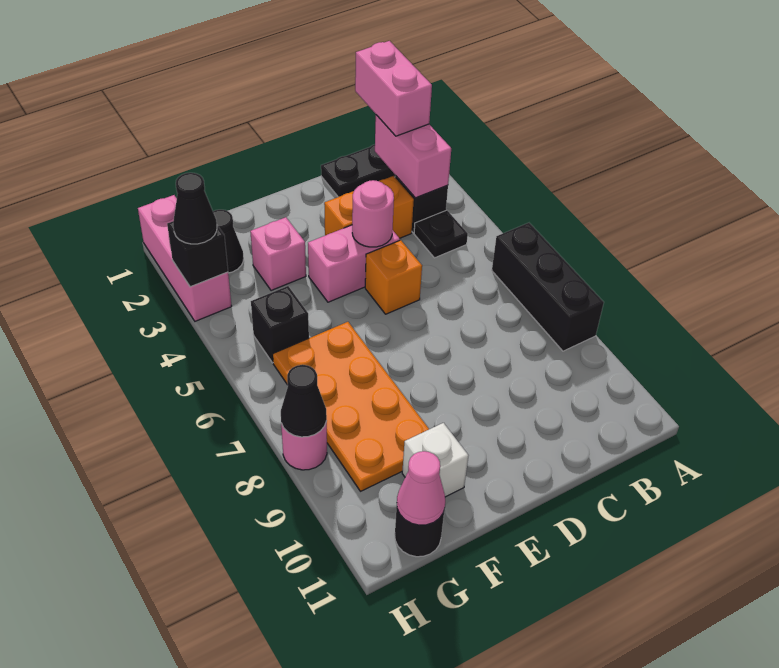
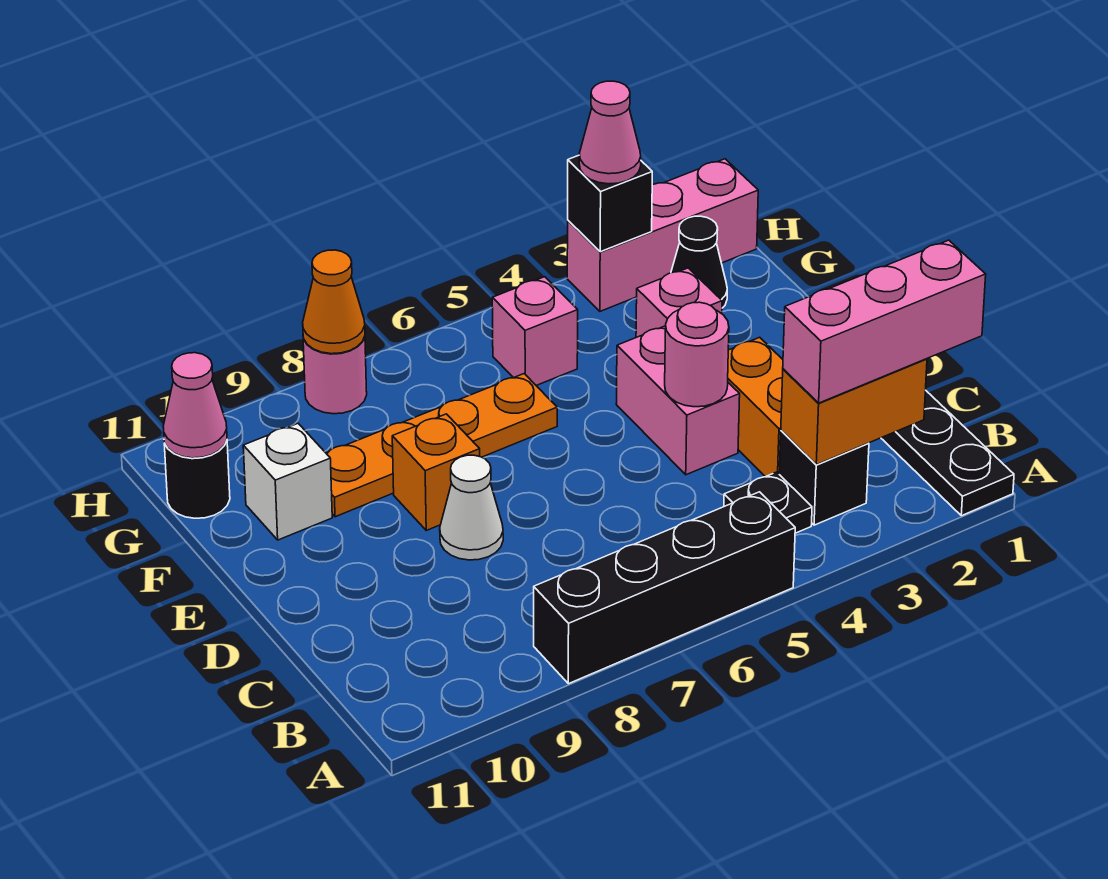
black brick A6:A8 level 1 -> black brick A5:A8 level 1
pink brick B1:B2 level 3 -> pink brick B1:B3 level 3
pink brick B2:B3 level 2 -> orange brick B2:B3 level 2
orange brick D5 level 1 -> orange brick E8 level 1
none -> white cone D8 level 1
orange plate F6:G9 level 1 -> orange plate F6:F9 level 1
black brick G5 level 1 -> pink brick G5 level 1
black cone H3 level 3 -> pink cone H3 level 3
black cone H8 level 2 -> orange cone H8 level 2

